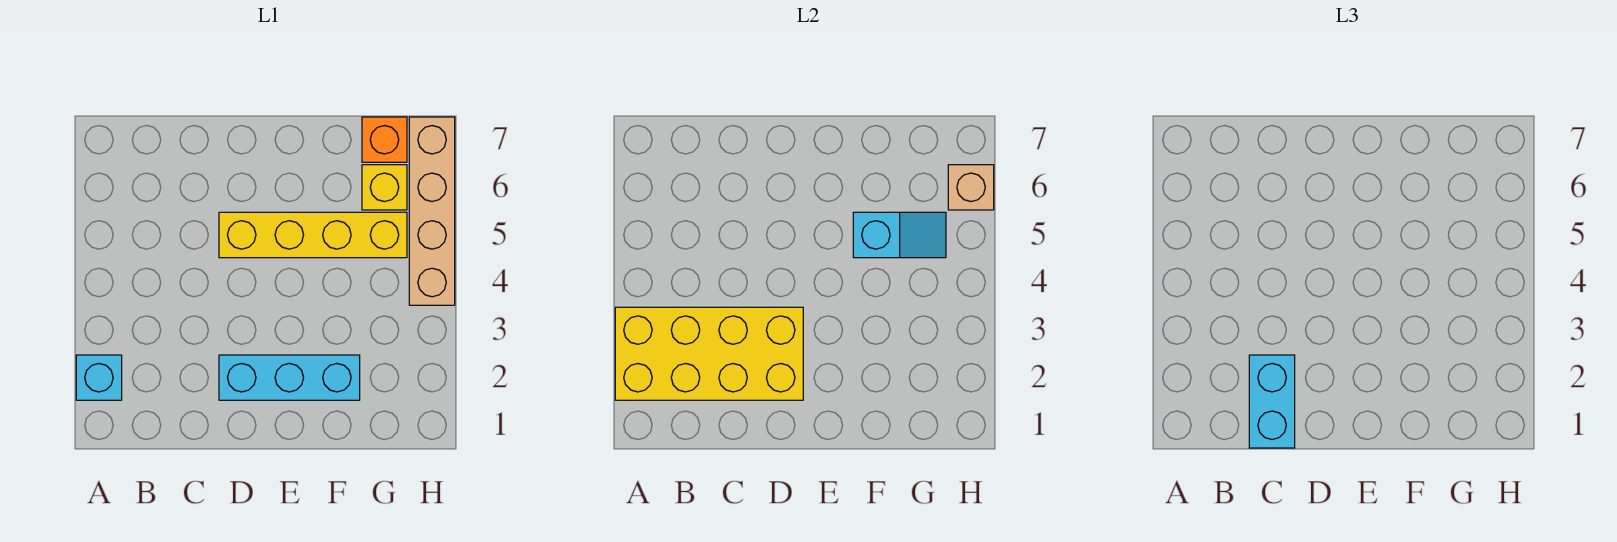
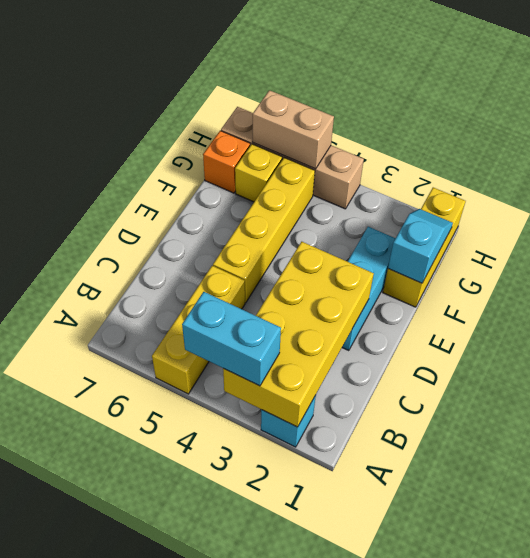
none -> yellow brick A5:C5 level 1
cyan brick C1:C2 level 3 -> cyan brick A3:A4 level 3
none -> yellow brick F1:H1 level 1
cyan slope F5:G5 level 2 top F -> cyan slope F1:G1 level 2 top F
tan brick H6 level 2 -> tan brick H5:H6 level 2

